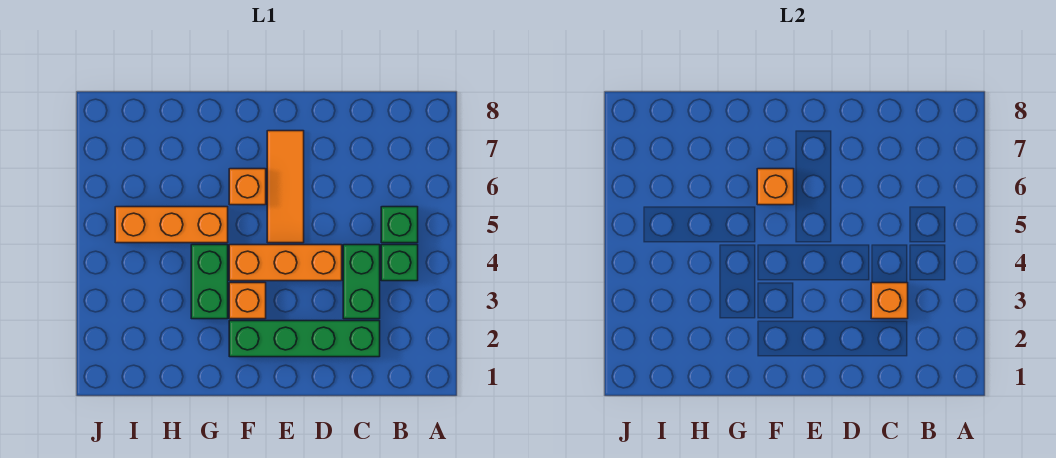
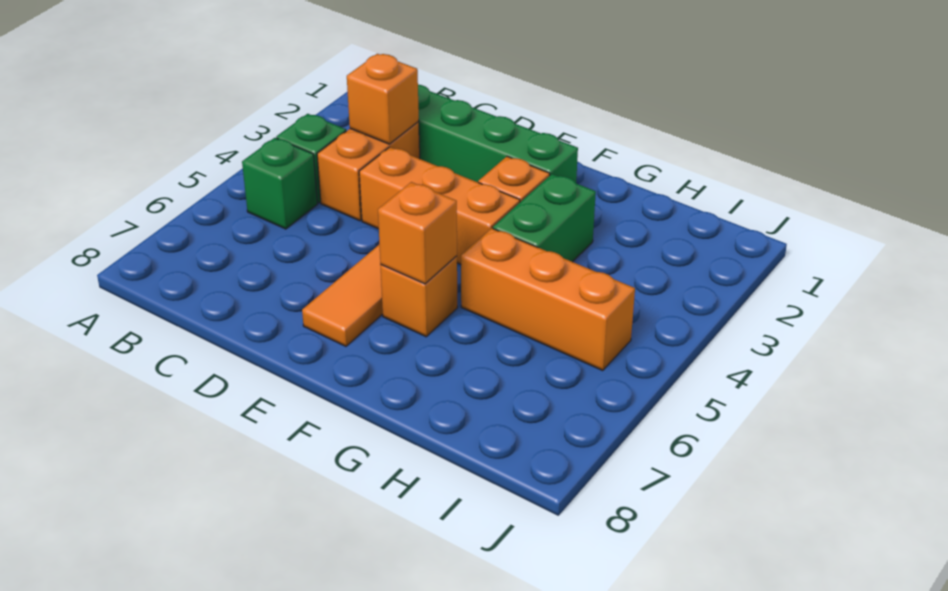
green brick C3:C4 level 1 -> orange brick C3:C4 level 1

